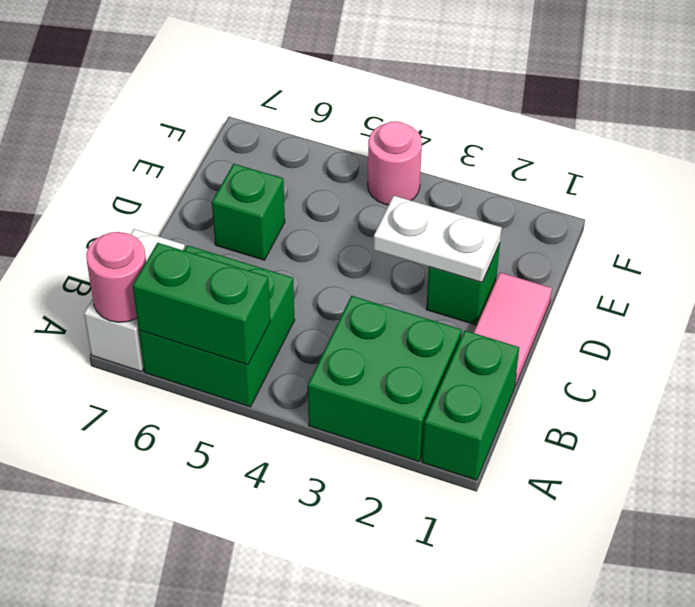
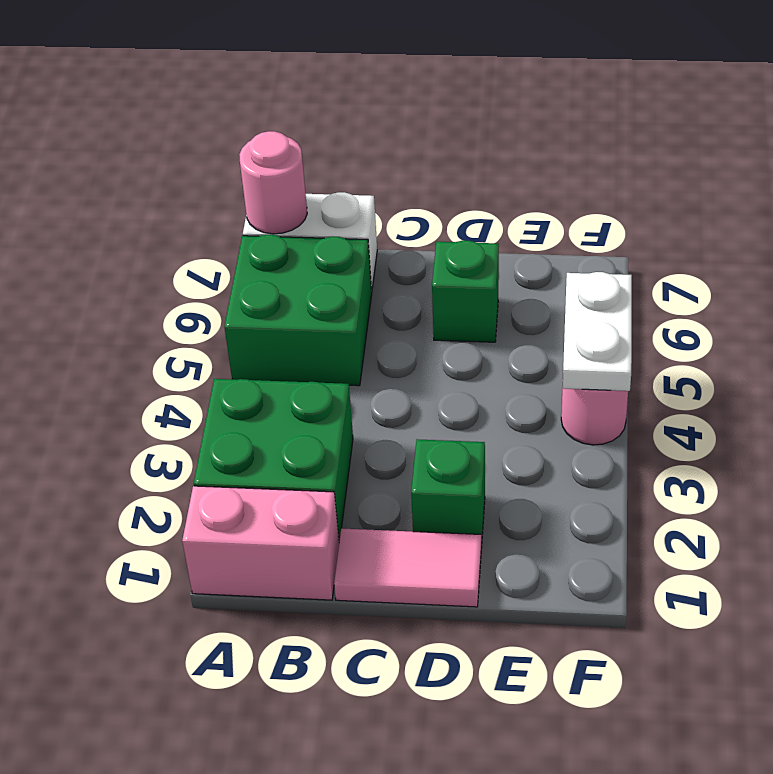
green brick A1:B1 level 1 -> pink brick A1:B1 level 1
green brick A5:A6 level 2 -> none
white plate D2:D3 level 2 -> white plate F4:F5 level 2

